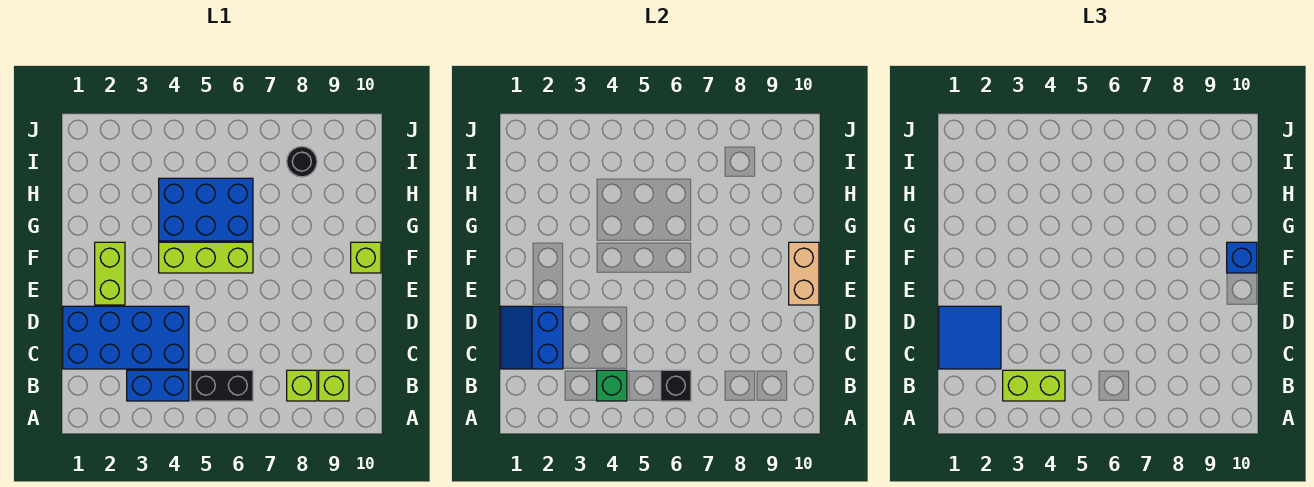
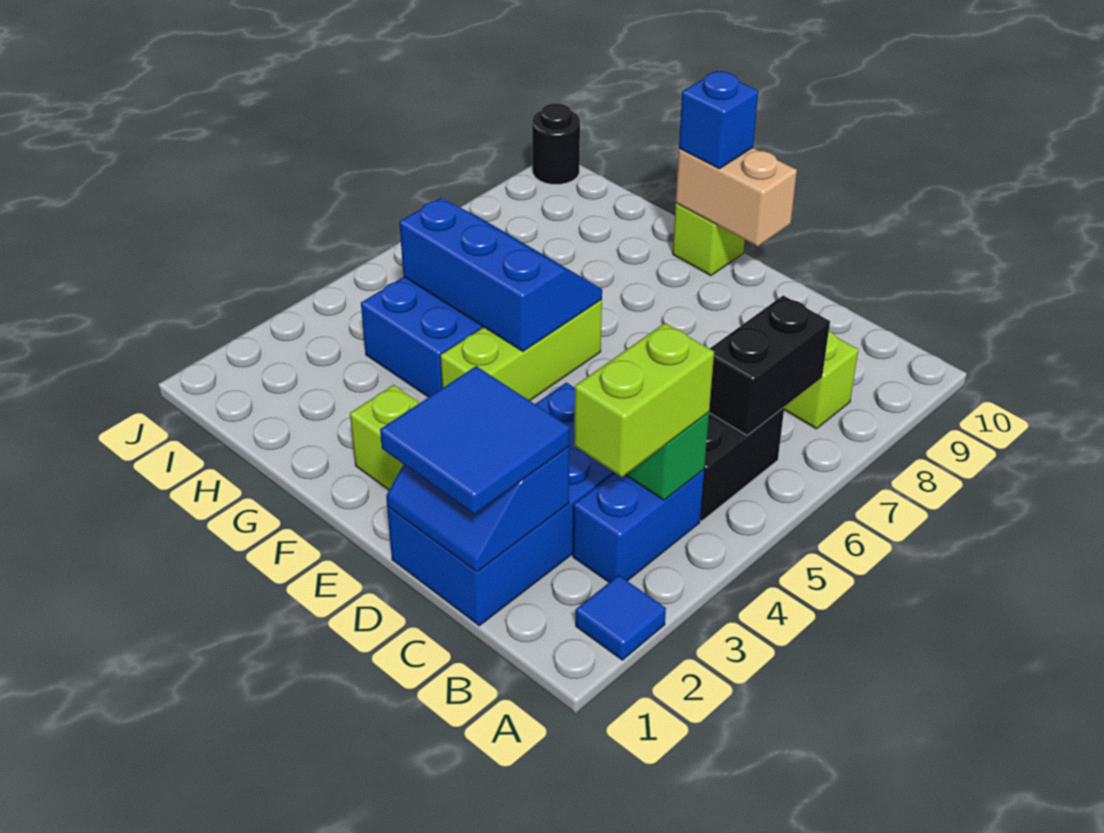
none -> blue tile A2 level 1
black brick B6 level 2 -> black brick B6:B7 level 2
lime brick B9 level 1 -> none
none -> blue slope F5:H6 level 2 top 5
black round brick I8 level 1 -> black round brick J10 level 1

